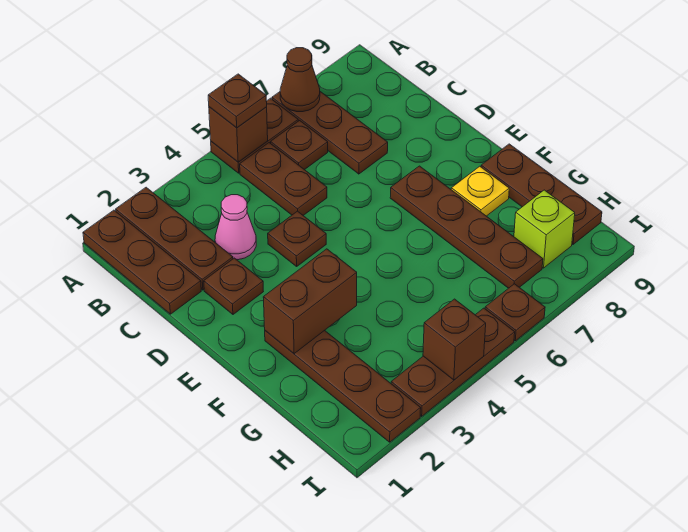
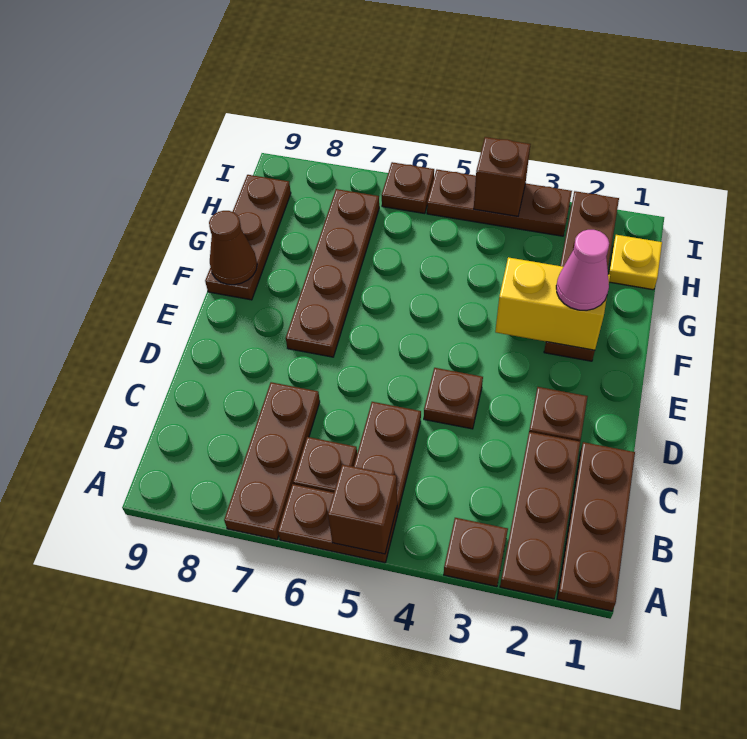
brown plate A5 level 3 -> brown plate A3 level 1
brown cone A7 level 2 -> brown cone F9 level 2
pink cone C3 level 1 -> pink cone F2 level 3
brown brick F2:F3 level 2 -> yellow brick F2:F3 level 2
yellow plate F8 level 1 -> yellow plate H1 level 1
lime brick H8 level 1 -> none

